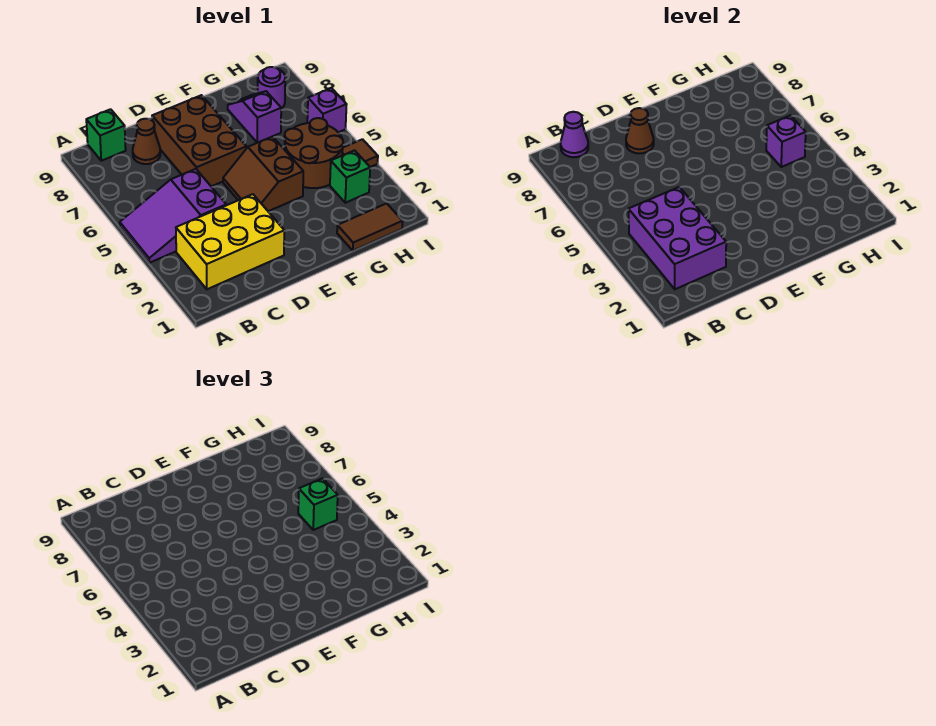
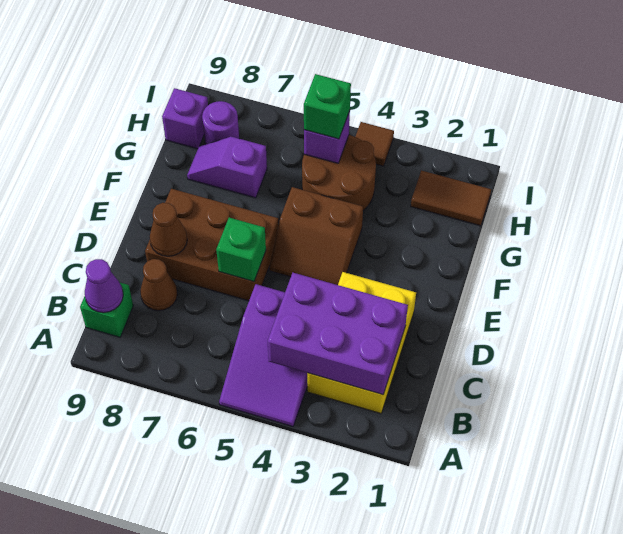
brown tile G1:H1 level 1 -> brown tile H1:H2 level 1
green brick H3 level 1 -> green brick D6 level 2
purple brick I6 level 1 -> purple brick H9 level 1

